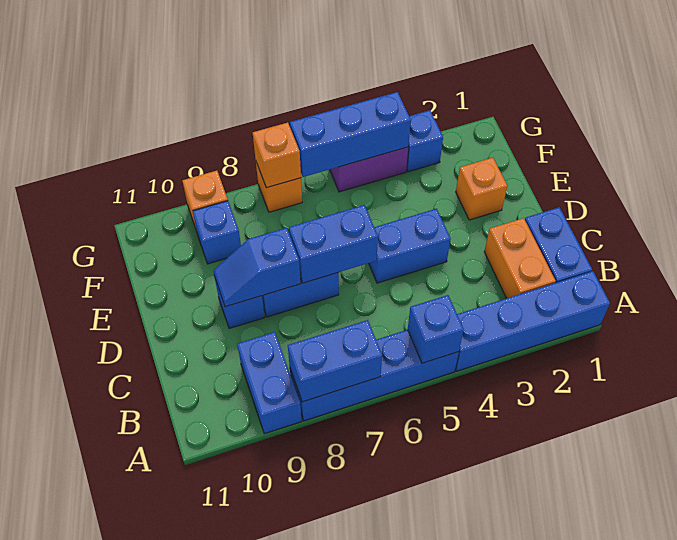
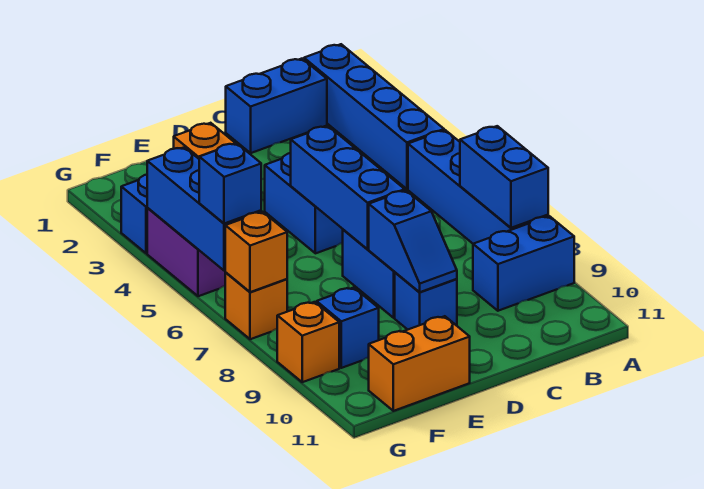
blue brick A5 level 2 -> blue brick G6 level 3
orange brick B2:C2 level 1 -> orange brick E11:F11 level 1
blue brick D6:D7 level 2 -> blue brick D5:D7 level 2

